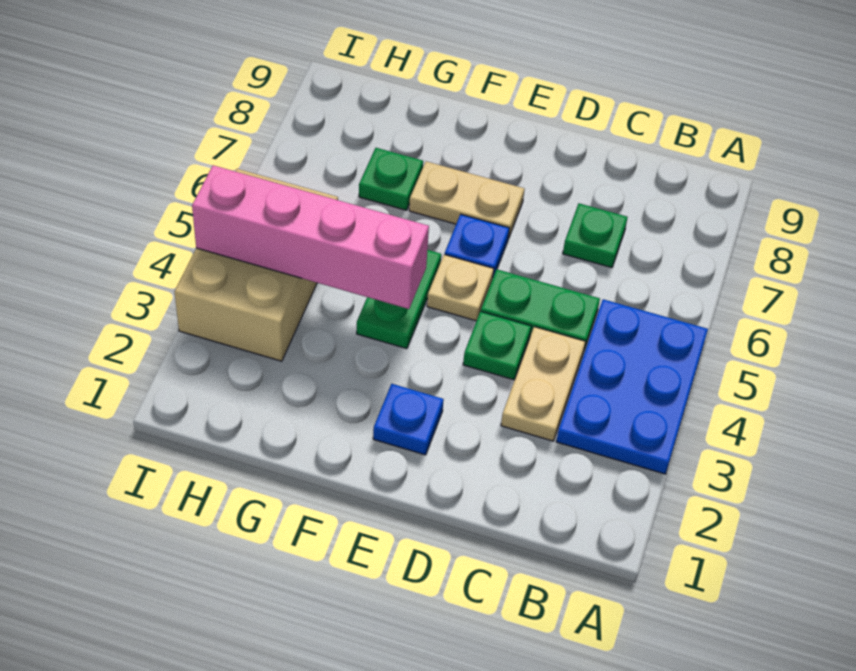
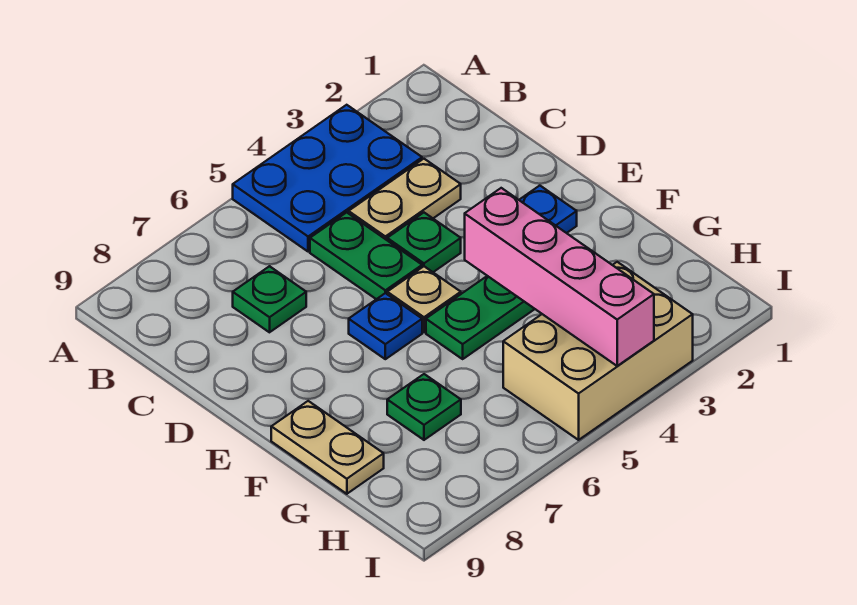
tan plate E7:F7 level 1 -> tan plate F9:G9 level 1

